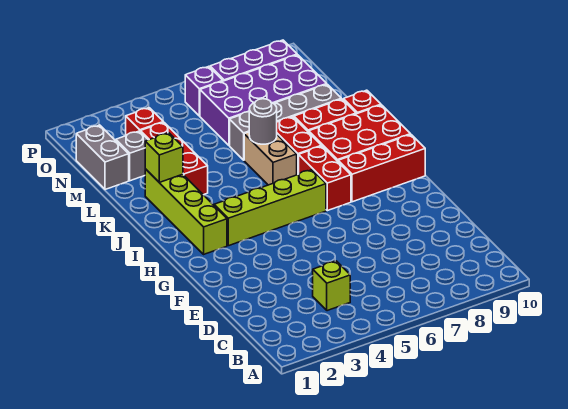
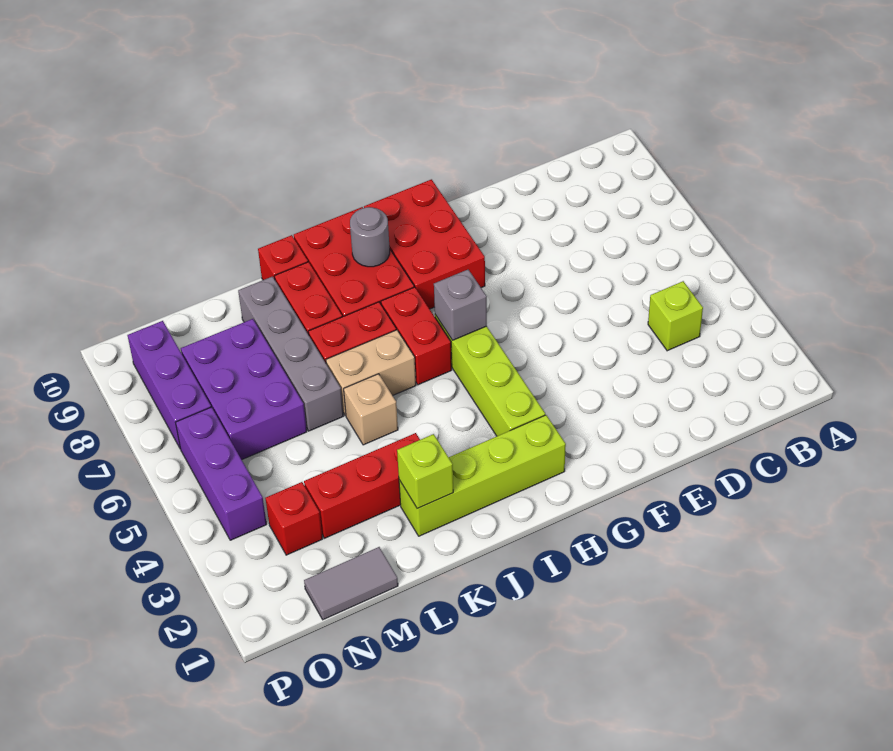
red brick H7:I7 level 1 -> red brick I6:I7 level 1
red brick H8:H10 level 1 -> red brick G8:H10 level 1
none -> tan brick K5 level 1
grey round brick K6 level 2 -> grey round brick I9 level 2
grey brick M1:N1 level 1 -> grey tile M1:N1 level 1
grey brick M2 level 1 -> grey brick H6 level 2
purple brick M6:N9 level 1 -> purple brick M6:N8 level 1
purple brick O6 level 1 -> purple brick O4:O6 level 1

